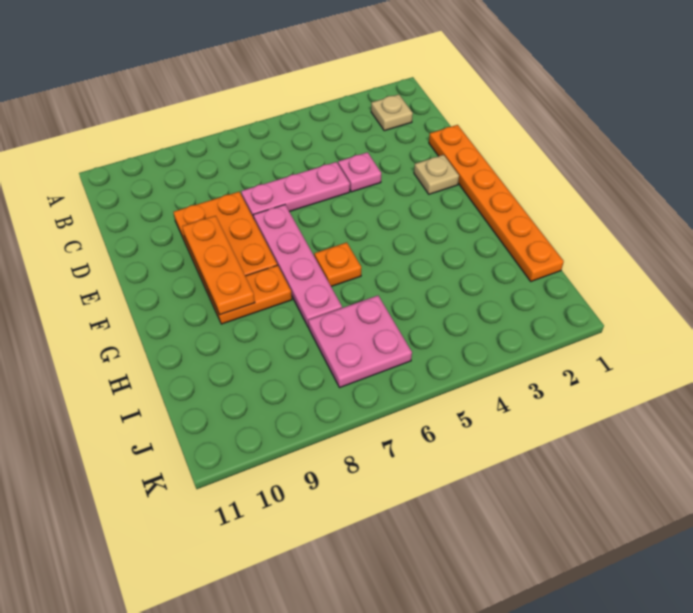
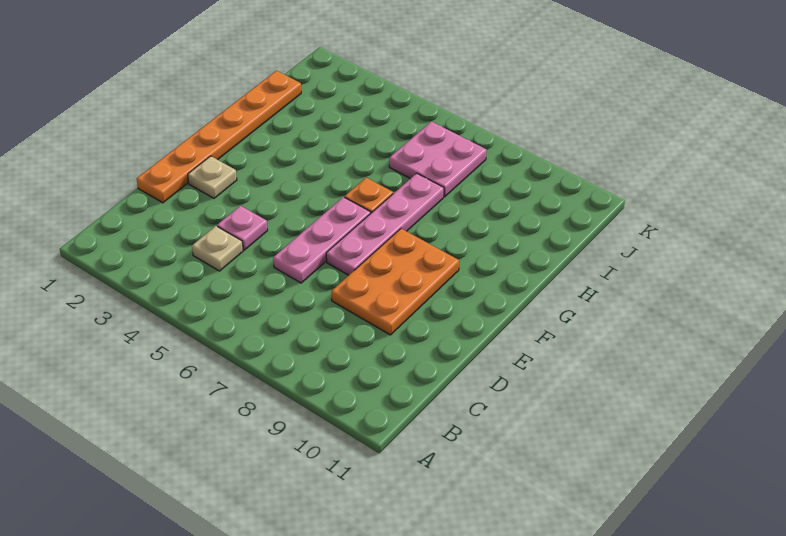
tan plate B2 level 1 -> tan plate C4 level 1
pink plate D5:D7 level 1 -> pink plate D6:F6 level 1
orange plate E9:G9 level 2 -> none
orange plate G8:G9 level 1 -> none

